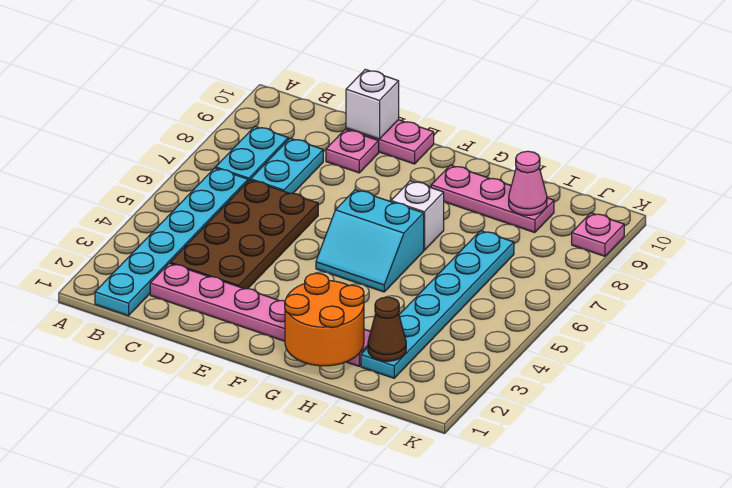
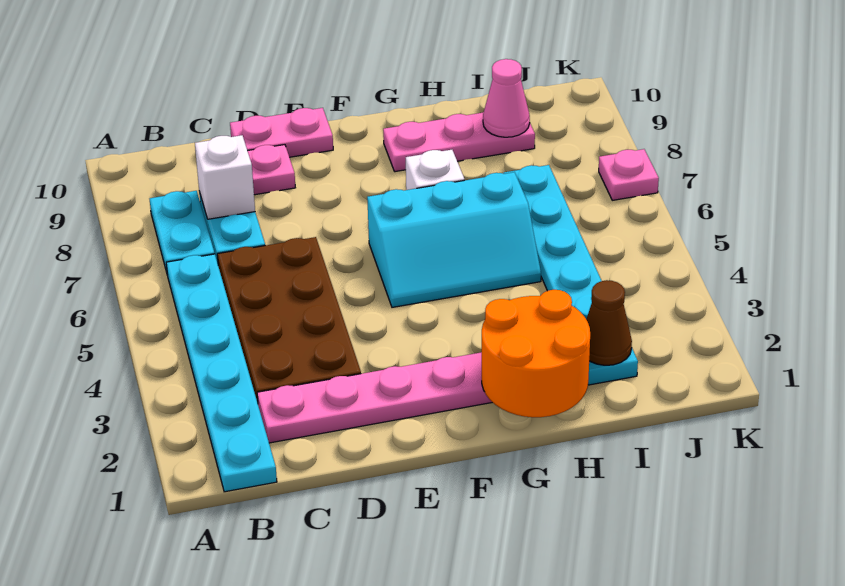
white brick D10 level 2 -> white brick C8 level 2
cyan slope F5:G6 level 1 top 6 -> cyan slope F5:H6 level 1 top 6
pink plate K9 level 1 -> pink plate K7 level 1

